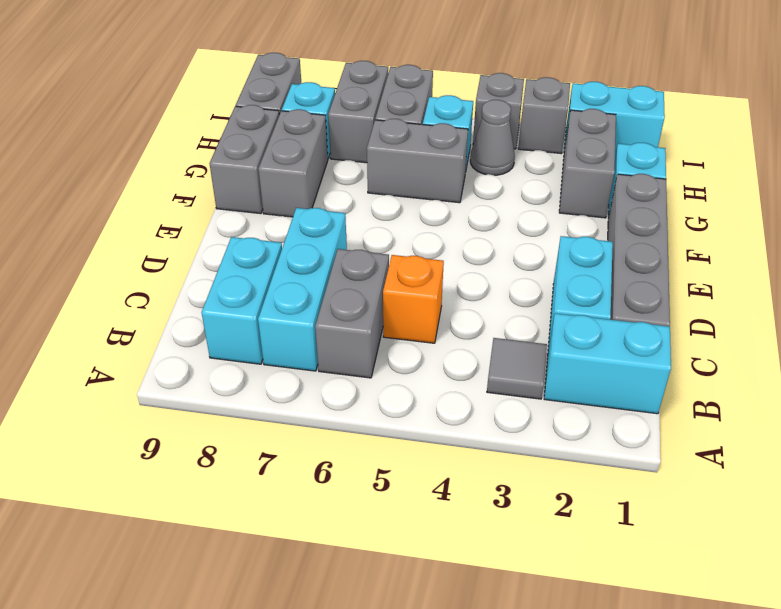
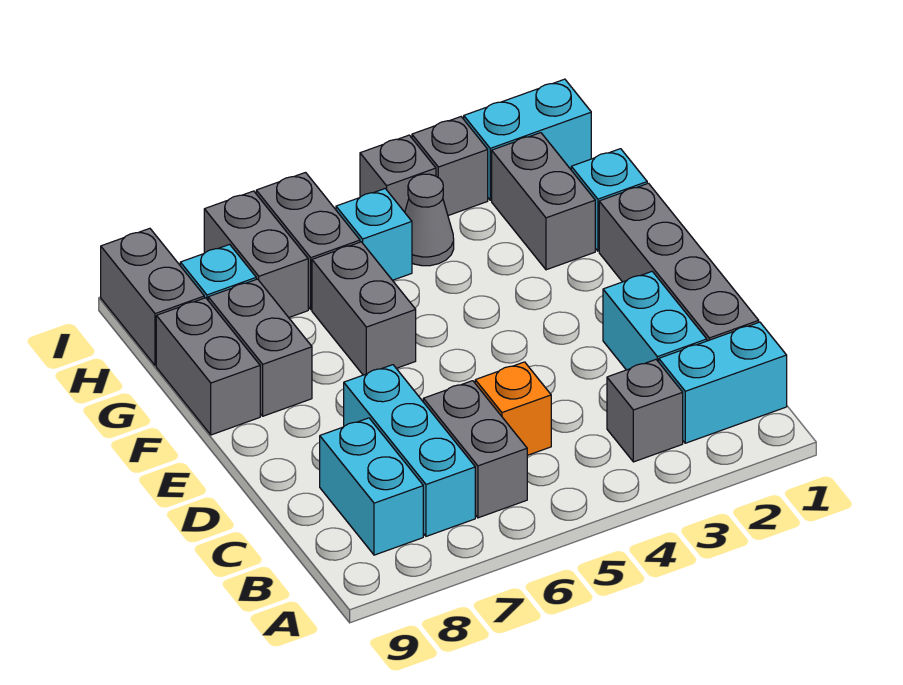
grey tile B3 level 1 -> grey brick B3 level 1
grey brick G5:G6 level 1 -> grey brick F6:G6 level 1

